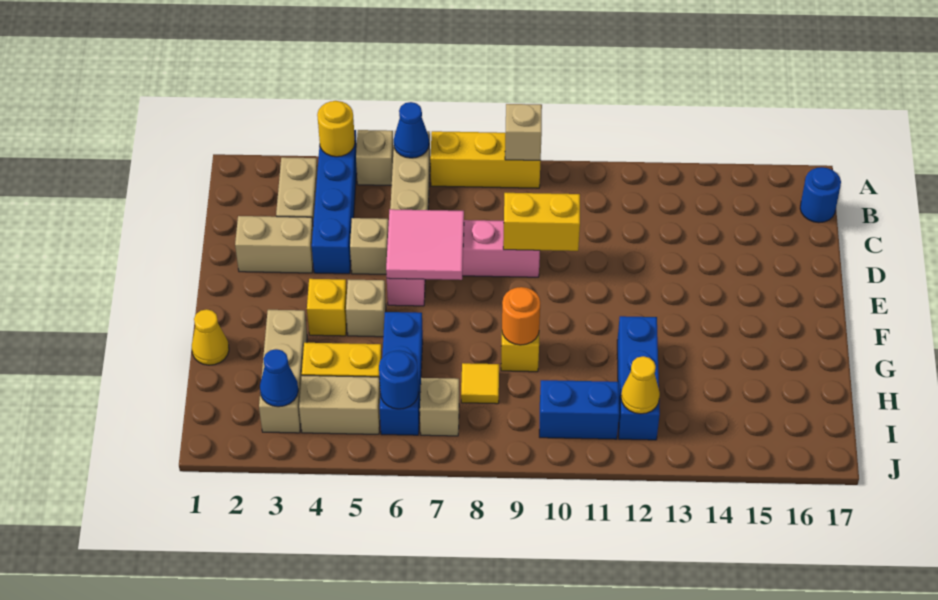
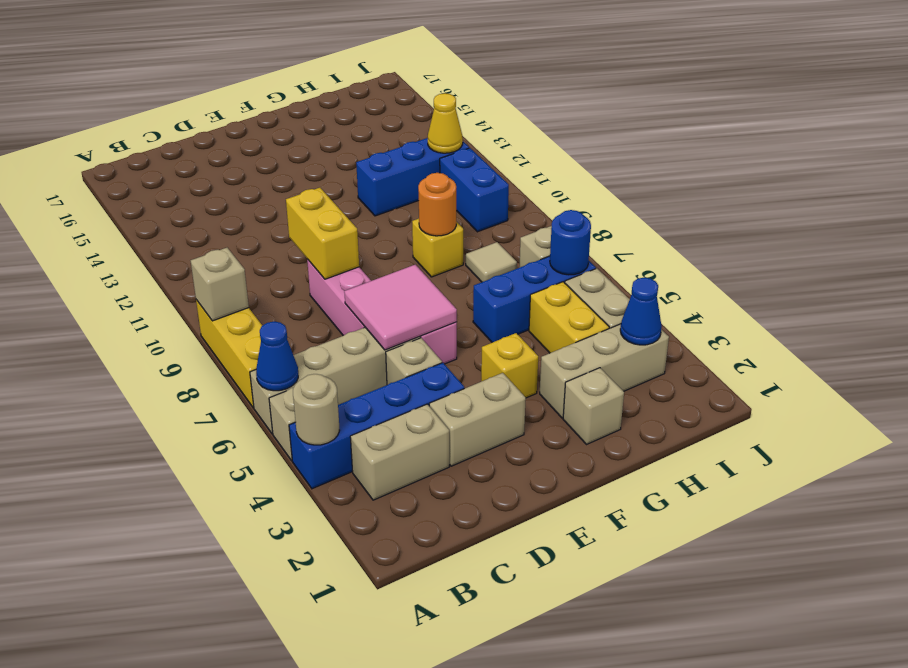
yellow round brick A4 level 2 -> tan round brick A4 level 2
blue round brick B17 level 1 -> none
tan brick D2:D3 level 1 -> tan brick D3:E3 level 1
tan brick F5 level 1 -> tan brick G2 level 1
yellow cone G1 level 1 -> none
yellow tile H8 level 1 -> tan tile H8 level 1

